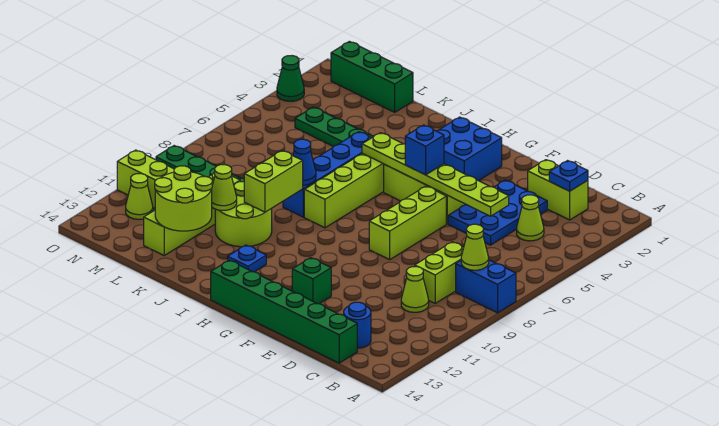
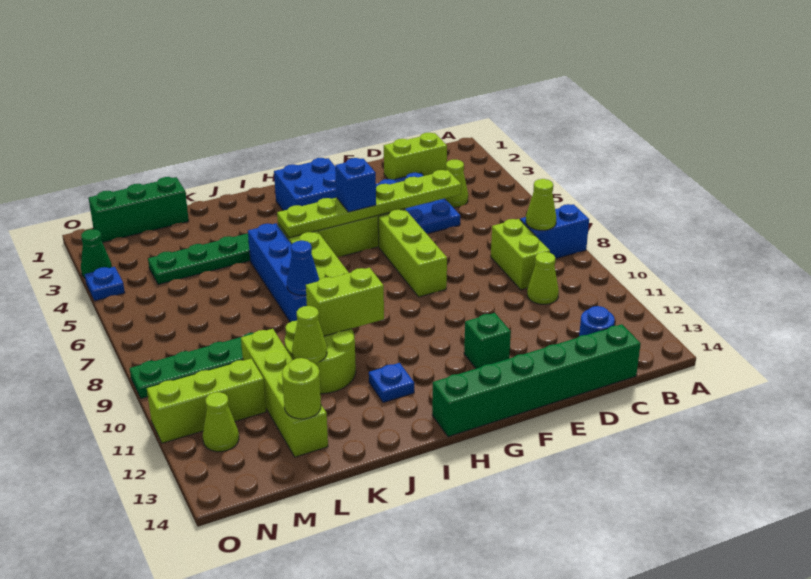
blue plate C2 level 2 -> blue plate O4 level 1
lime brick J9:J10 level 2 -> lime brick I10:J10 level 2
lime round brick K12:L13 level 2 -> lime round brick L13 level 2

